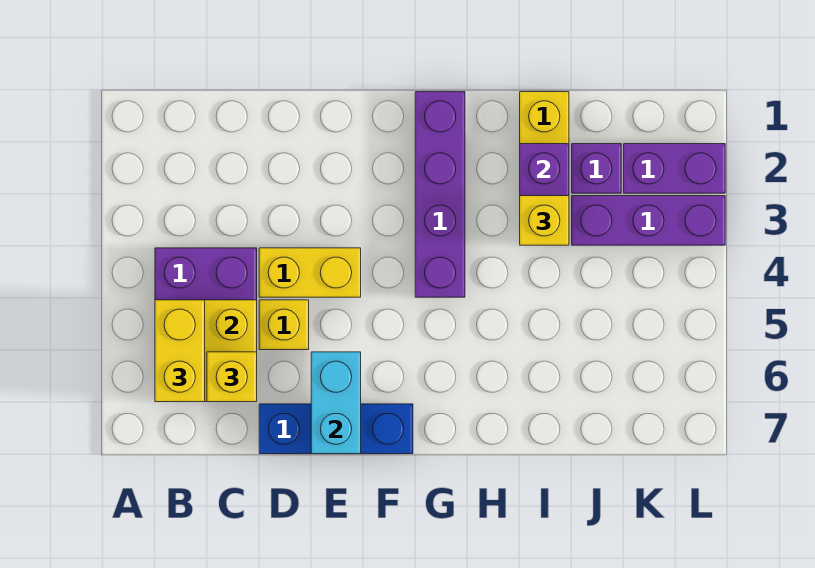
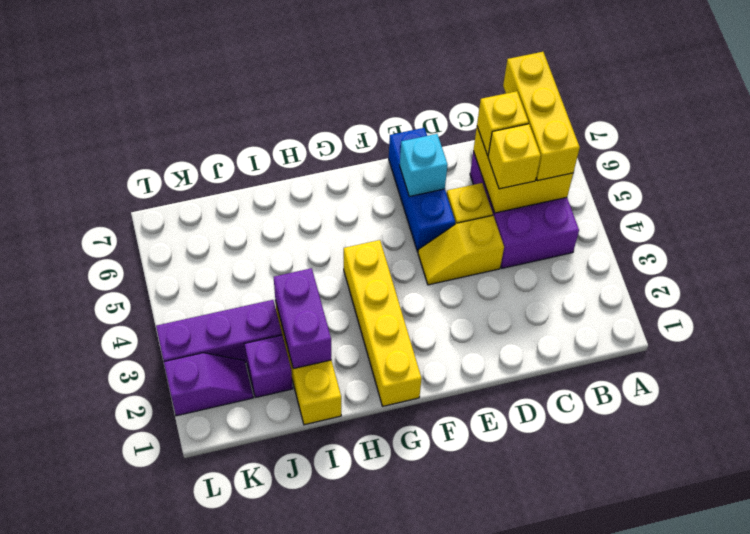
yellow brick B5:B6 level 3 -> yellow brick B5:B7 level 3
yellow brick D4:E4 level 1 -> yellow slope D4:E4 level 1 top D
blue brick D7:F7 level 1 -> blue brick E5:E7 level 1
cyan brick E6:E7 level 2 -> cyan brick E6 level 2
purple brick G1:G4 level 1 -> yellow brick G1:G4 level 1
yellow brick I3 level 3 -> yellow brick C5 level 3
purple brick K2:L2 level 1 -> purple slope K2:L2 level 1 top L

